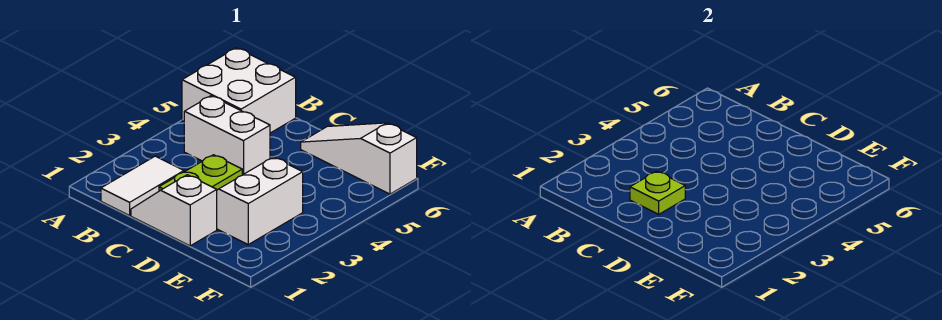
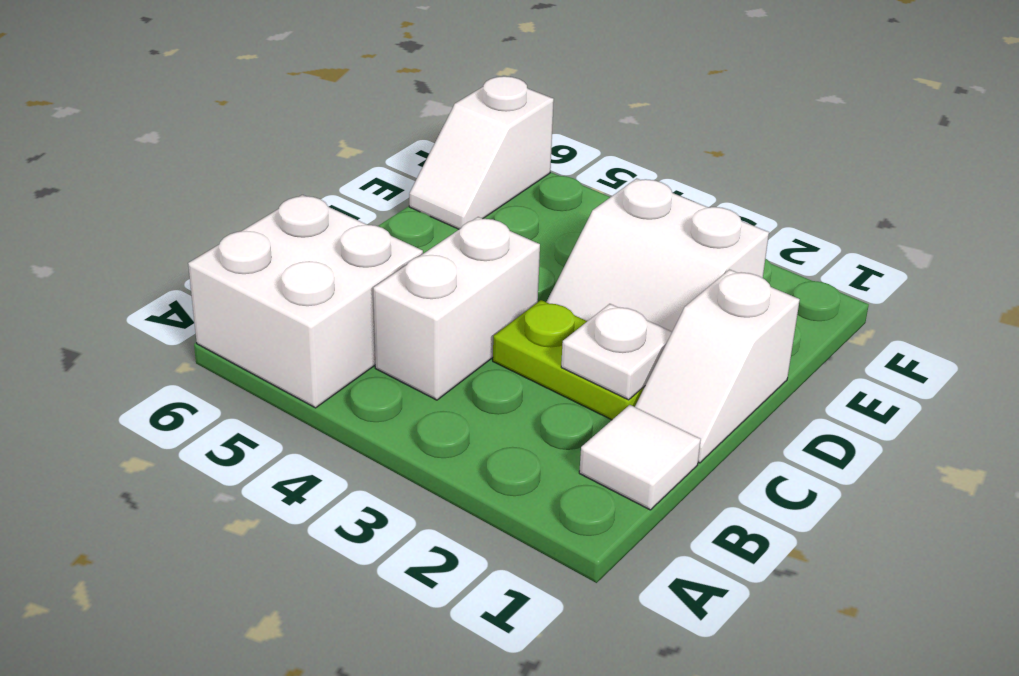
white tile B1:B2 level 1 -> white tile B1 level 1
lime plate C2 level 2 -> white plate C2 level 2
white slope D6:F6 level 1 top F -> white slope E6:F6 level 1 top F

